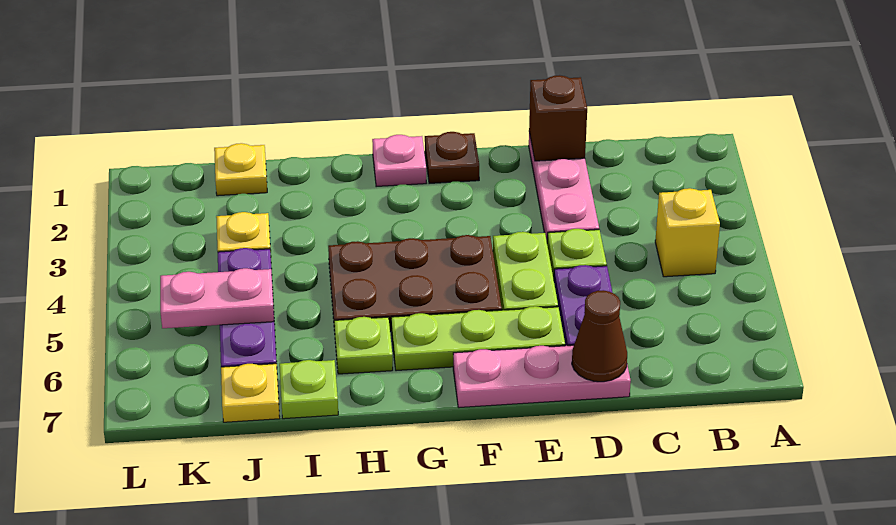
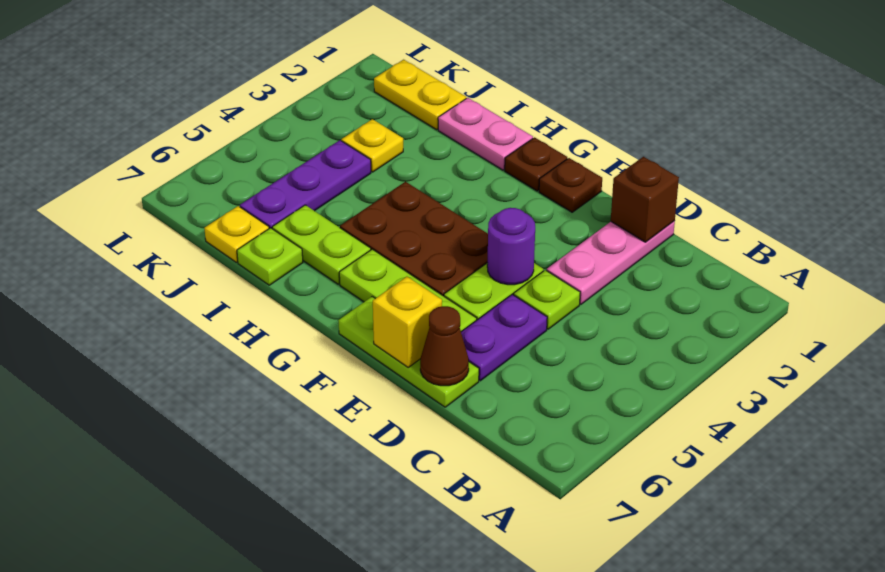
yellow brick B4 level 1 -> yellow brick E7 level 2
pink plate D7:F7 level 1 -> lime plate D7:F7 level 1
none -> purple round brick E4 level 2
pink plate G1 level 1 -> brown plate G1 level 1
lime plate H6 level 1 -> lime plate H6:I6 level 1
yellow plate J1 level 1 -> yellow plate J1:K1 level 1
pink plate J5:K5 level 2 -> pink plate H1:I1 level 1

